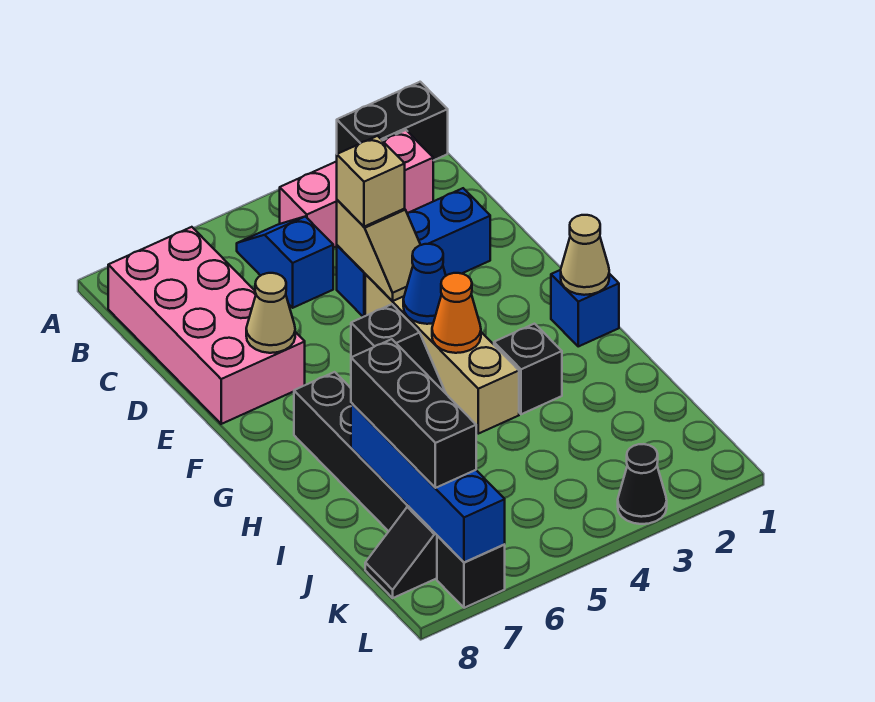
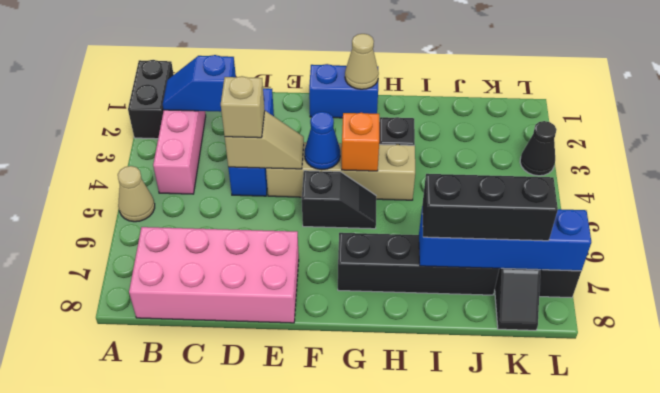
blue slope B5:C5 level 1 top C -> blue slope B2:C2 level 2 top C
tan cone E7 level 2 -> tan cone A5 level 1
blue brick G1 level 1 -> blue brick F1:G1 level 1
orange cone G4 level 2 -> orange brick G4 level 2

